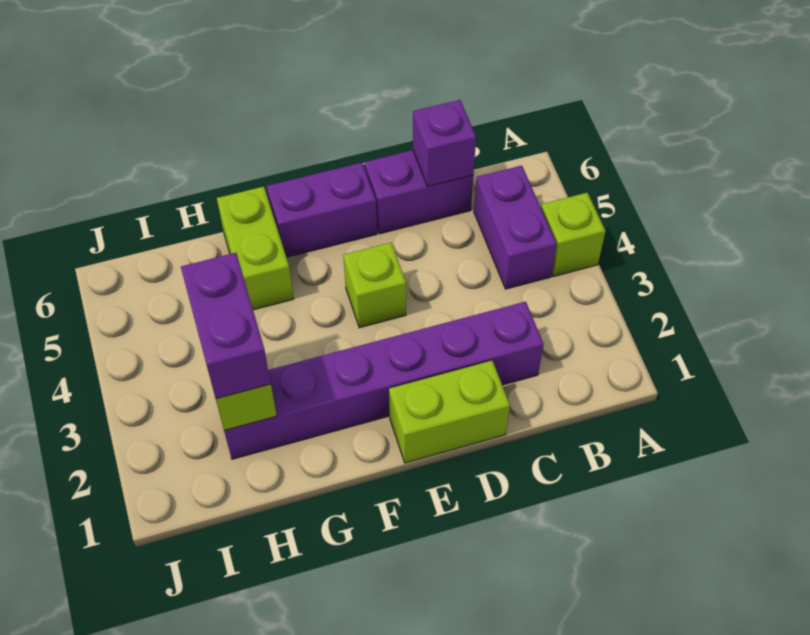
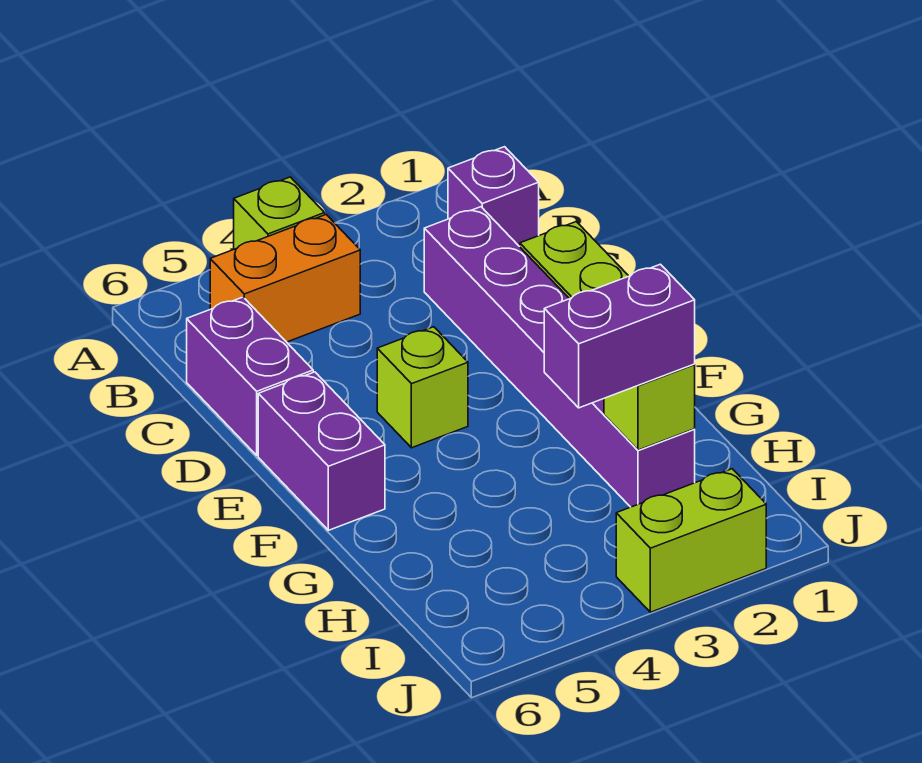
purple brick B4:B5 level 1 -> orange brick B4:B5 level 1
purple brick C6 level 2 -> purple brick B1 level 1
lime brick G5:G6 level 1 -> lime brick J2:J3 level 1

